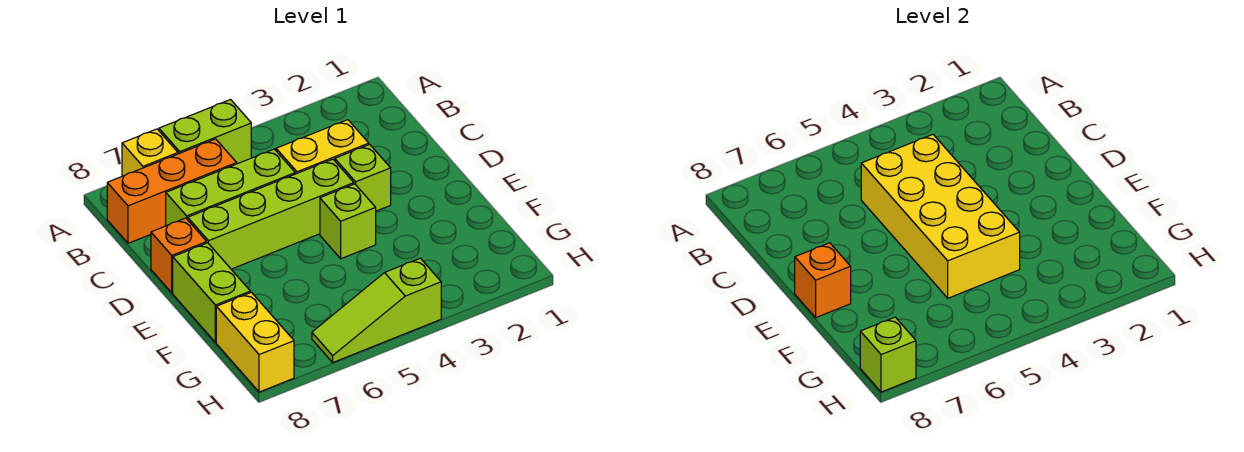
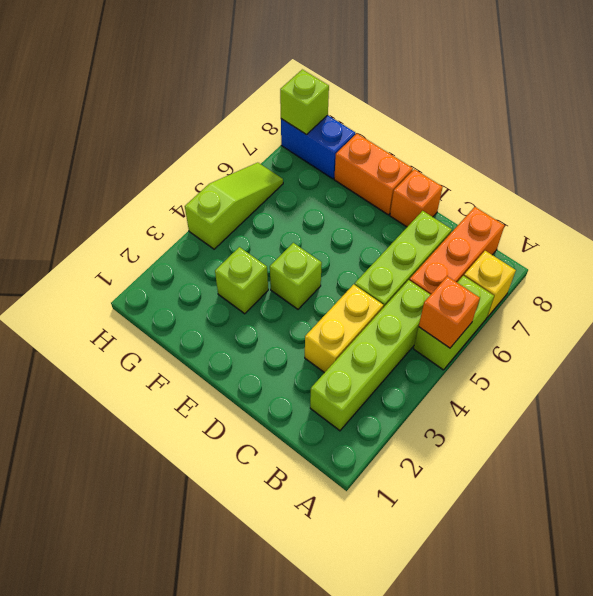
yellow brick C4:F5 level 2 -> none
lime brick D3 level 1 -> lime brick F3 level 1
lime brick D4:D7 level 1 -> lime brick B2:B5 level 1
lime brick E8:F8 level 1 -> orange brick E8:F8 level 1
orange brick E8 level 2 -> orange brick A5 level 2
yellow brick G8:H8 level 1 -> blue brick G8:H8 level 1

